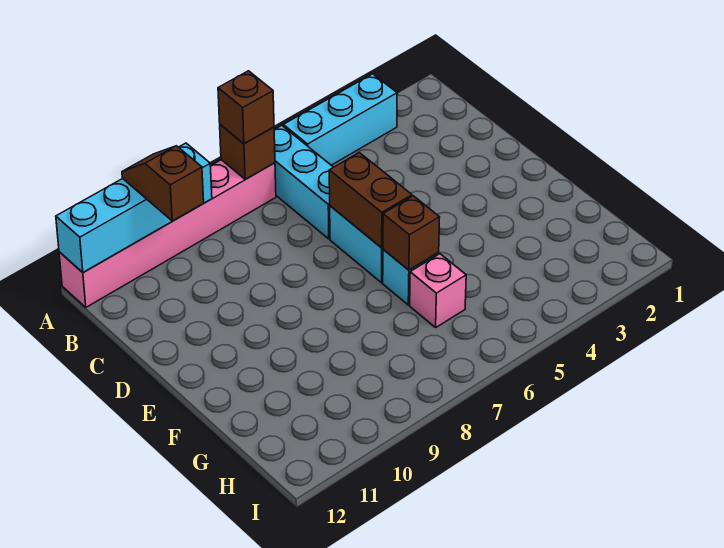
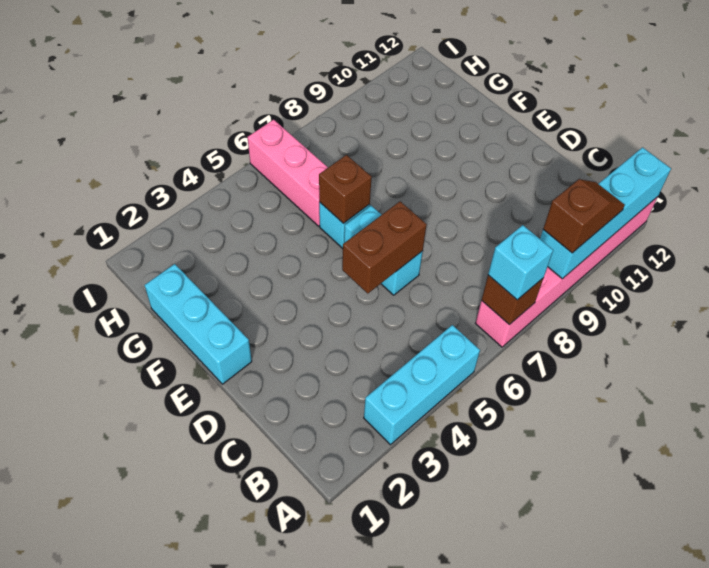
cyan brick A6:C6 level 1 -> cyan brick E1:G1 level 1
brown brick A7 level 3 -> cyan brick A7 level 3
brown slope A10:B10 level 3 top B -> brown slope A9:A10 level 3 top 9
brown brick D6:E6 level 2 -> brown brick D5:D6 level 2
pink brick G6 level 1 -> pink brick G6:I6 level 1

